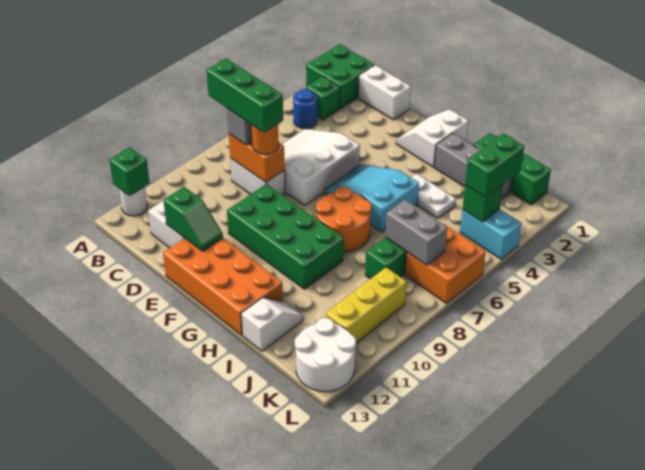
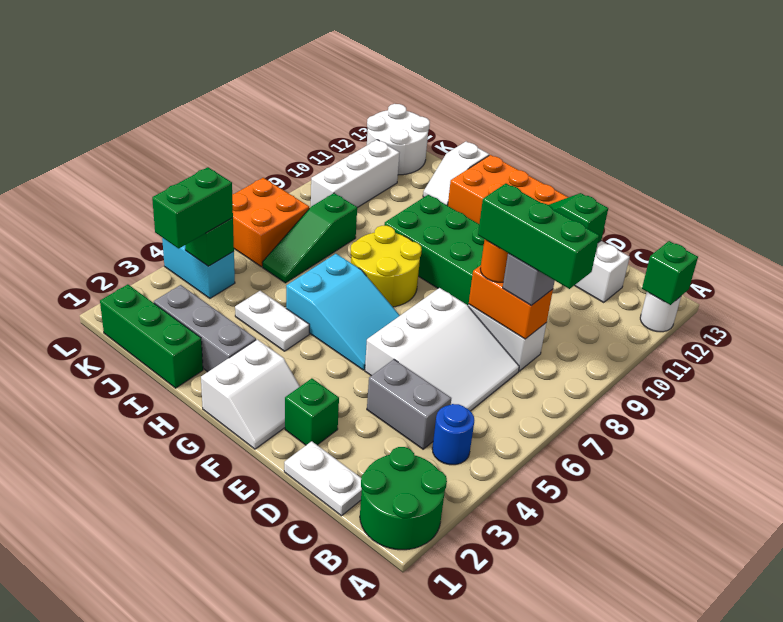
green brick A1:B2 level 1 -> green round brick A1:B2 level 1
green brick B3 level 1 -> green brick E2 level 1
white brick C1:D1 level 1 -> white plate C1:D1 level 1
orange round brick G7:H8 level 1 -> yellow round brick G7:H8 level 1
grey brick J7:K7 level 2 -> grey brick C4:D4 level 1
yellow brick K9:K11 level 1 -> white brick K9:K11 level 1

